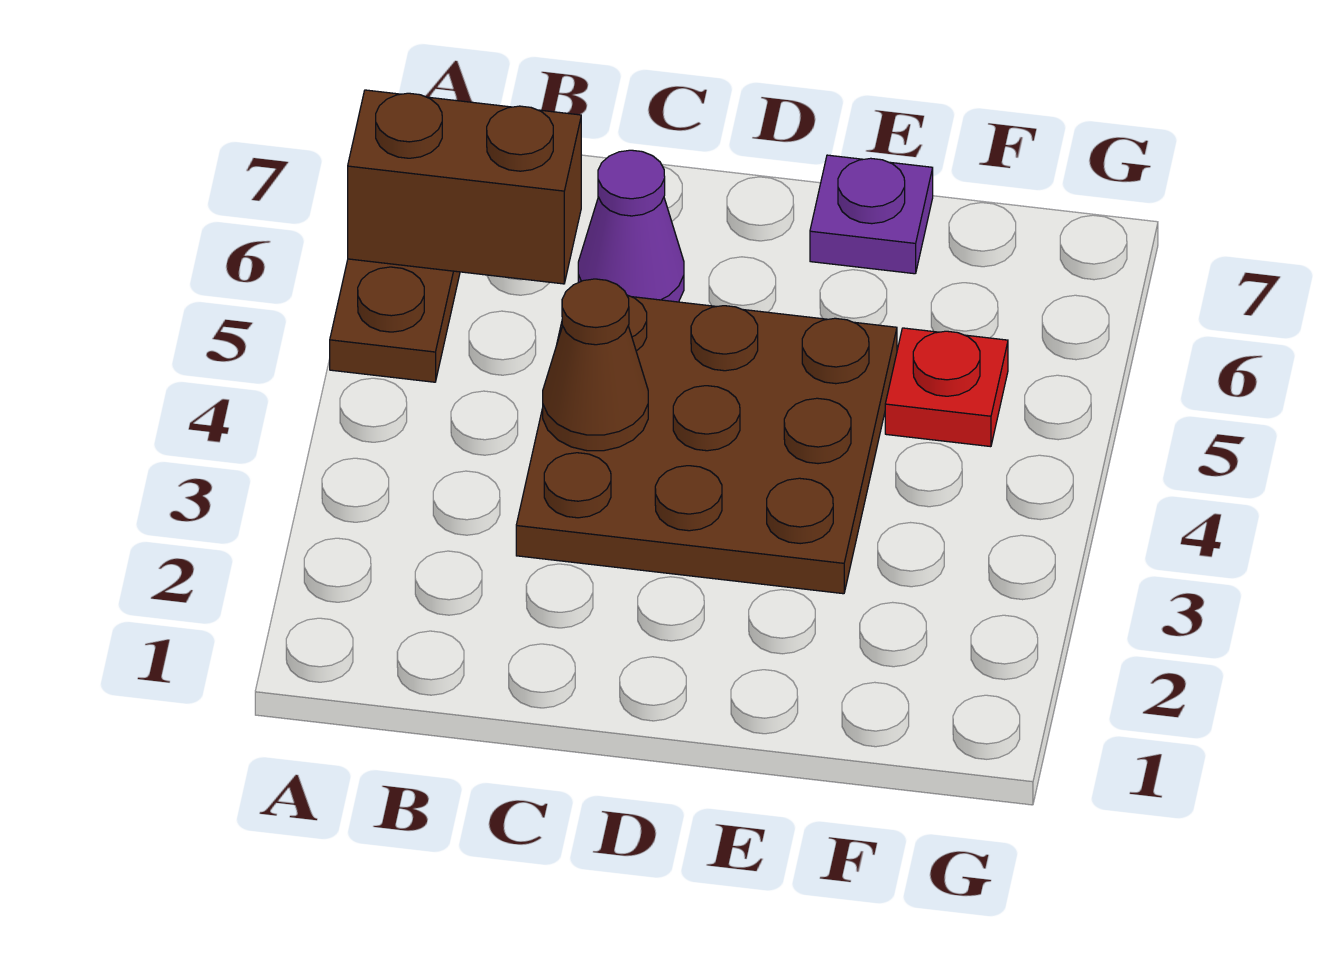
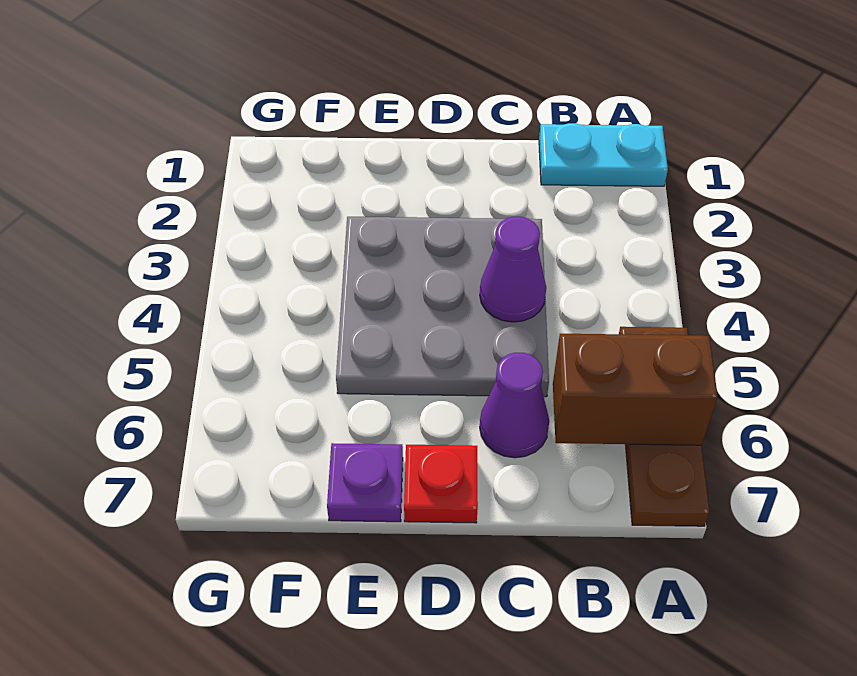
none -> cyan plate A1:B1 level 1
brown plate C3:E5 level 1 -> grey plate C3:E5 level 1
brown cone C4 level 2 -> purple cone C4 level 2
red plate F5 level 1 -> red plate D7 level 1

